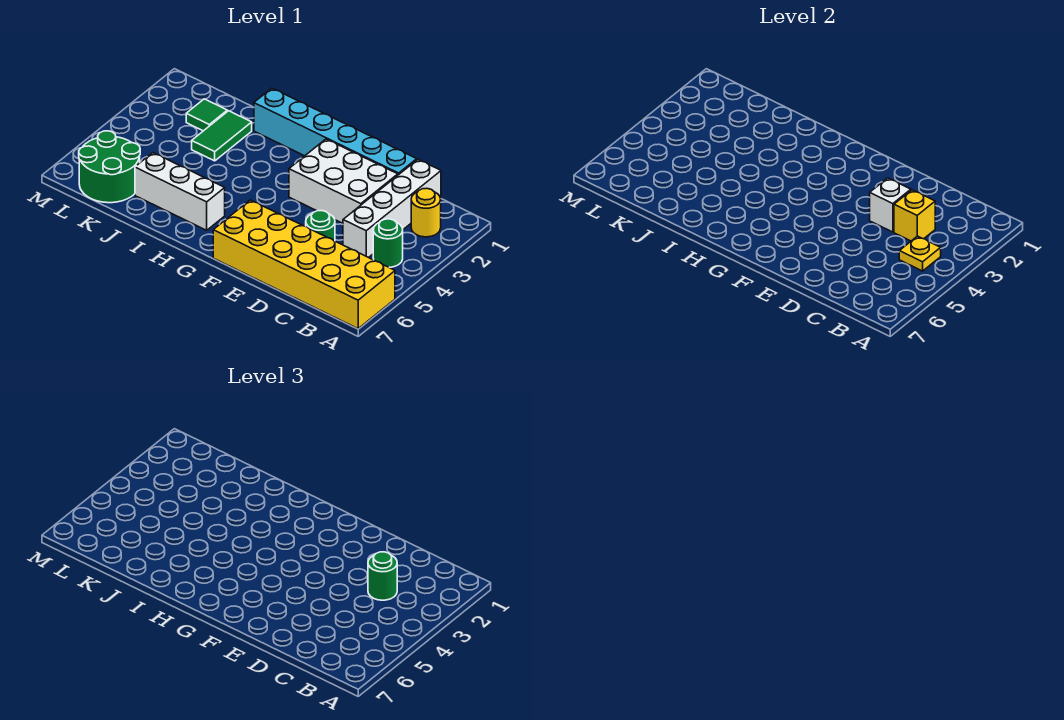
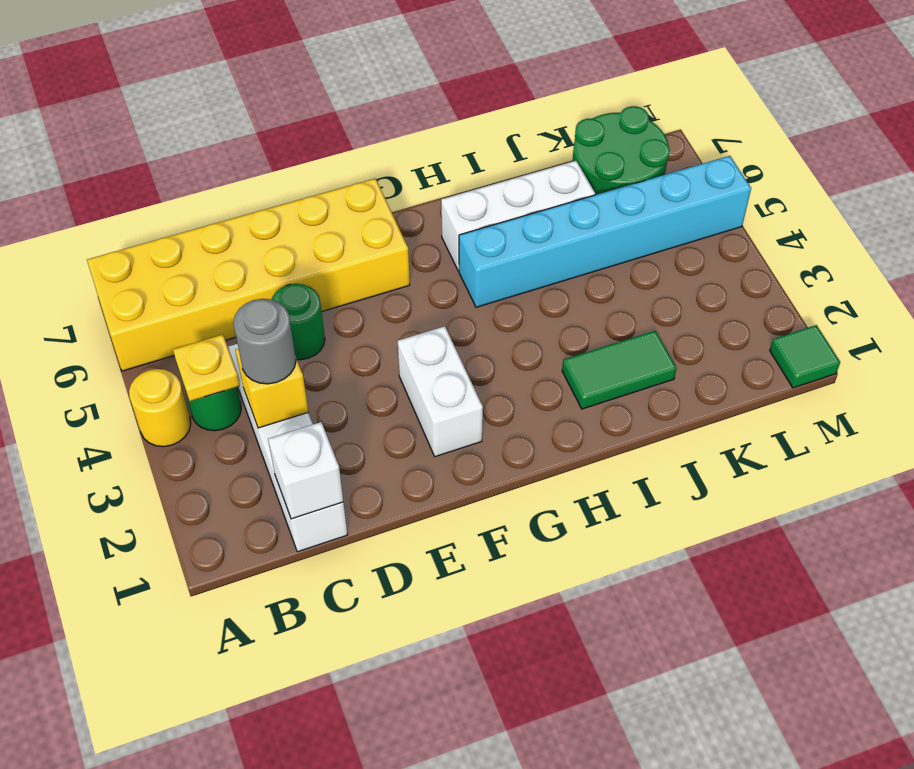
yellow round brick B2 level 1 -> yellow round brick A4 level 1
green round brick C3 level 3 -> grey round brick C3 level 3
cyan brick D1:I1 level 1 -> cyan brick H5:M5 level 1
white brick D2:F3 level 1 -> white brick F2:F3 level 1
white brick D3 level 2 -> white brick C1 level 2
green tile J2:J3 level 1 -> green tile I2:J2 level 1
green tile K2 level 1 -> green tile M1 level 1

